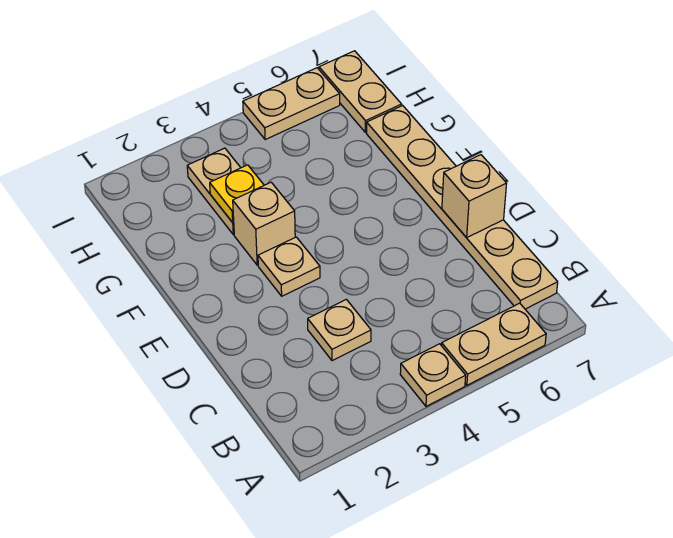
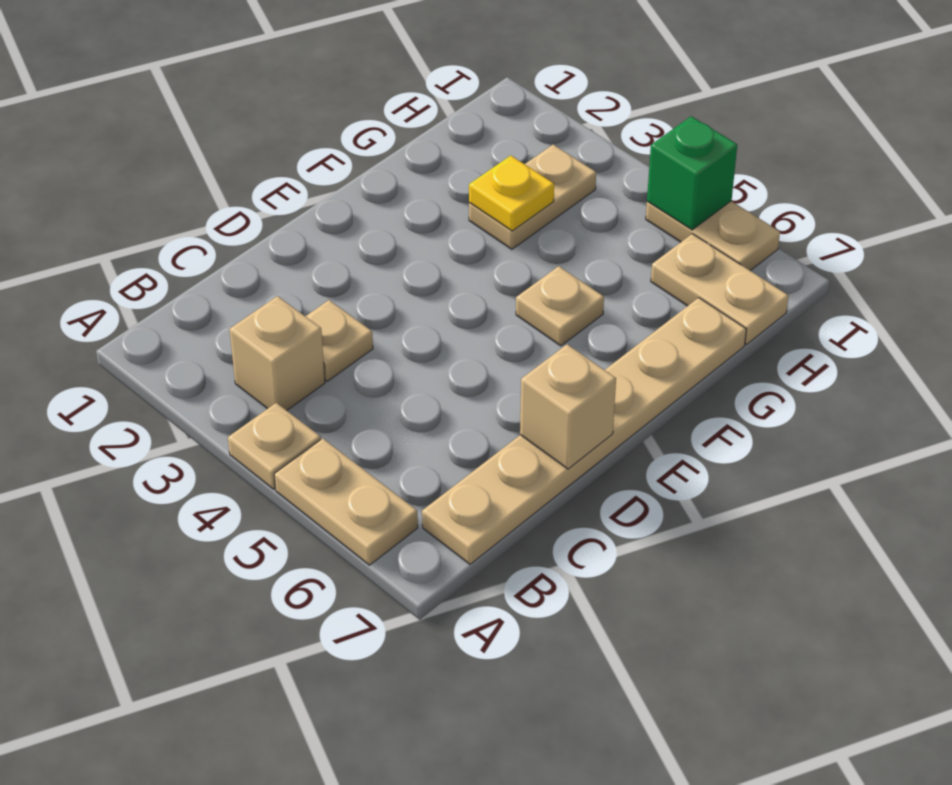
tan plate E3 level 1 -> tan plate F5 level 1
tan brick F3 level 1 -> tan brick B3 level 1
tan plate H7:I7 level 1 -> tan plate H6:H7 level 1
none -> green brick I5 level 2

